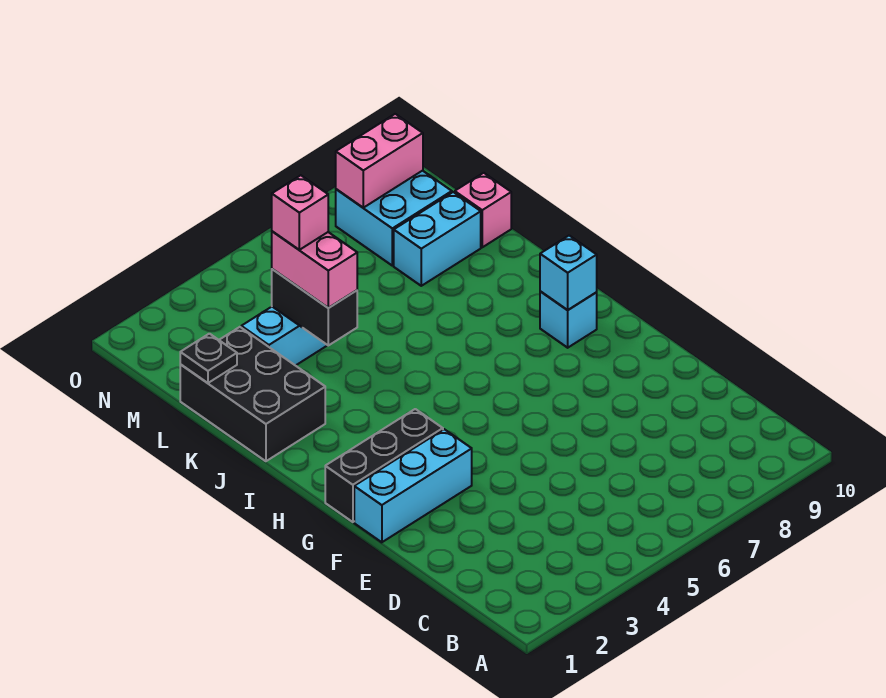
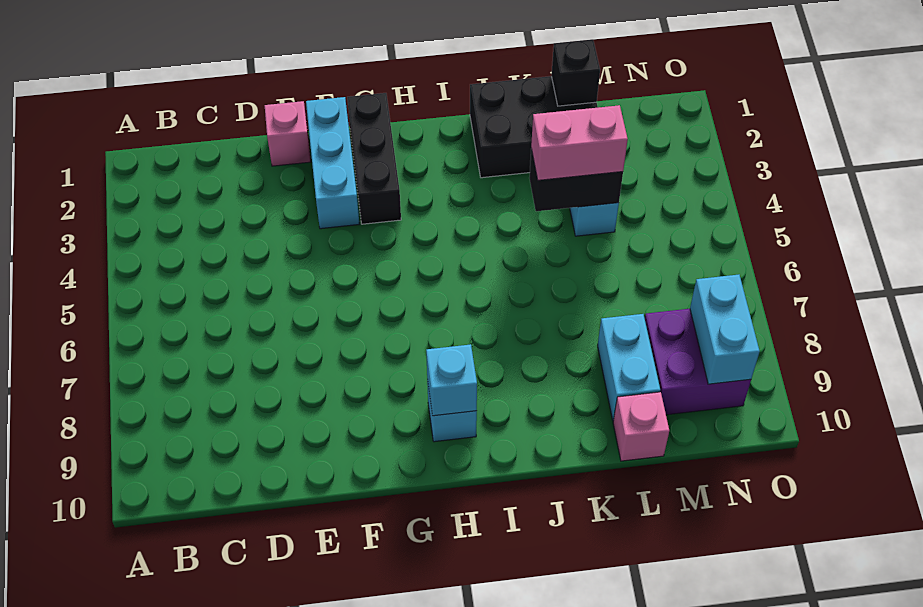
black plate L1 level 2 -> black brick L1 level 2
pink brick L4 level 4 -> pink brick E1 level 1
cyan brick M8:N9 level 1 -> purple brick M8:N9 level 1
pink brick N8:N9 level 2 -> cyan brick N8:N9 level 2

